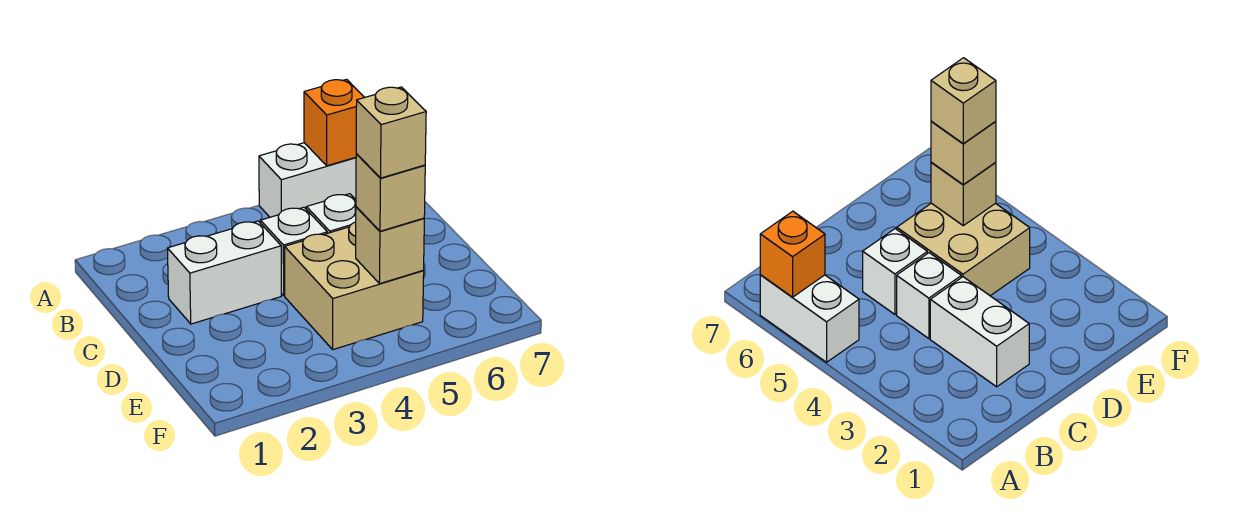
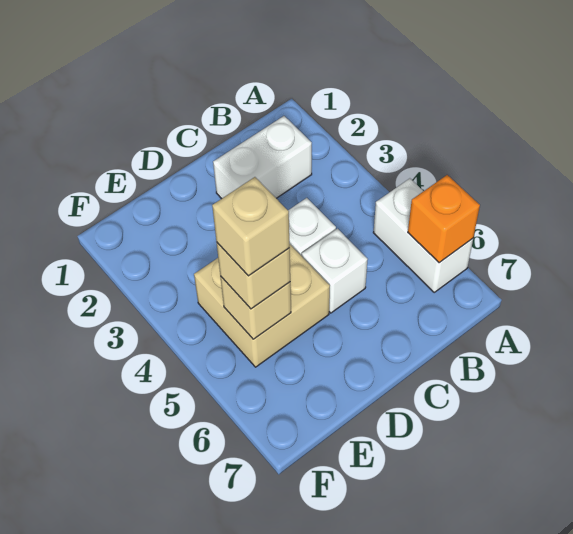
white brick C2:C3 level 1 -> white brick B2:C2 level 1

